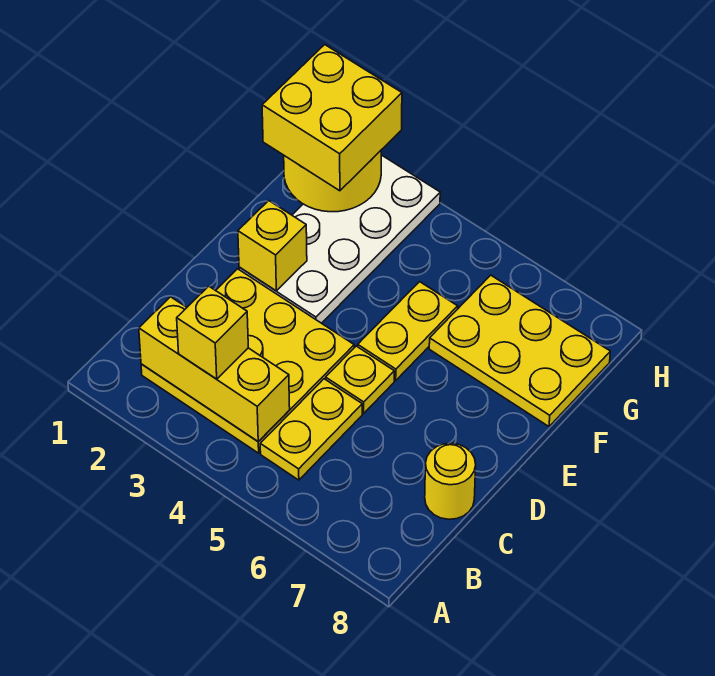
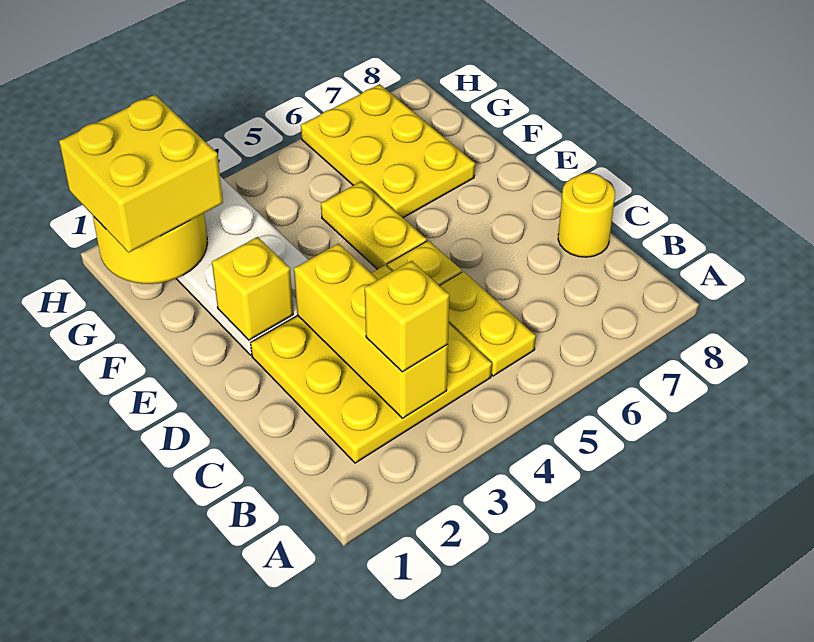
yellow brick B2:B4 level 2 -> yellow brick B3:D3 level 2
yellow plate F6:G8 level 1 -> yellow plate F6:H7 level 1

